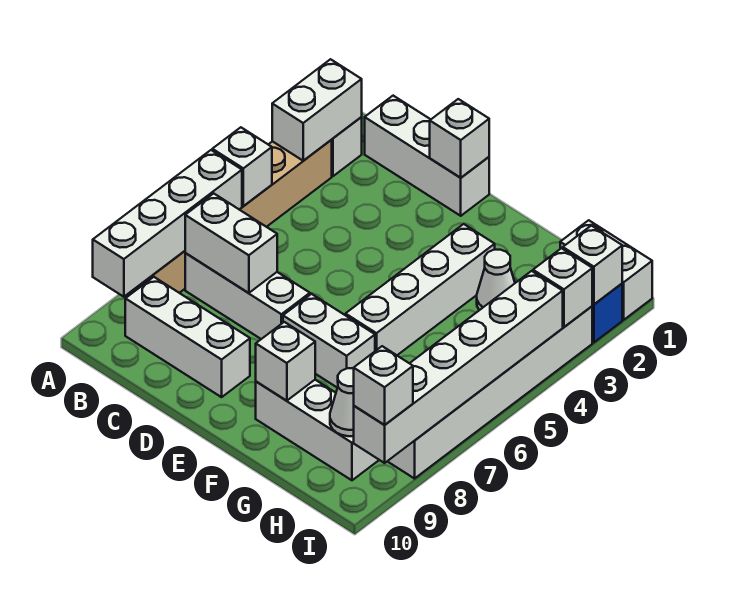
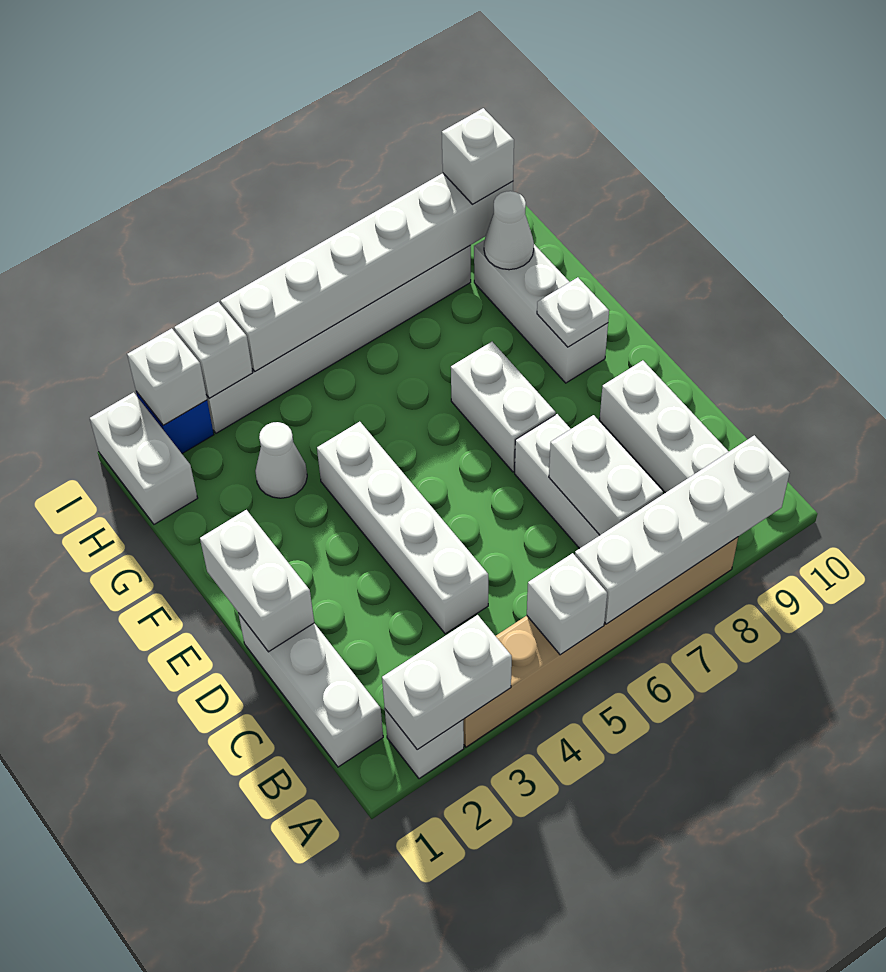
white brick D1 level 2 -> white brick D1:E1 level 2
white brick F3:F6 level 1 -> white brick C4:F4 level 1
white brick F9 level 2 -> white plate F9 level 2

